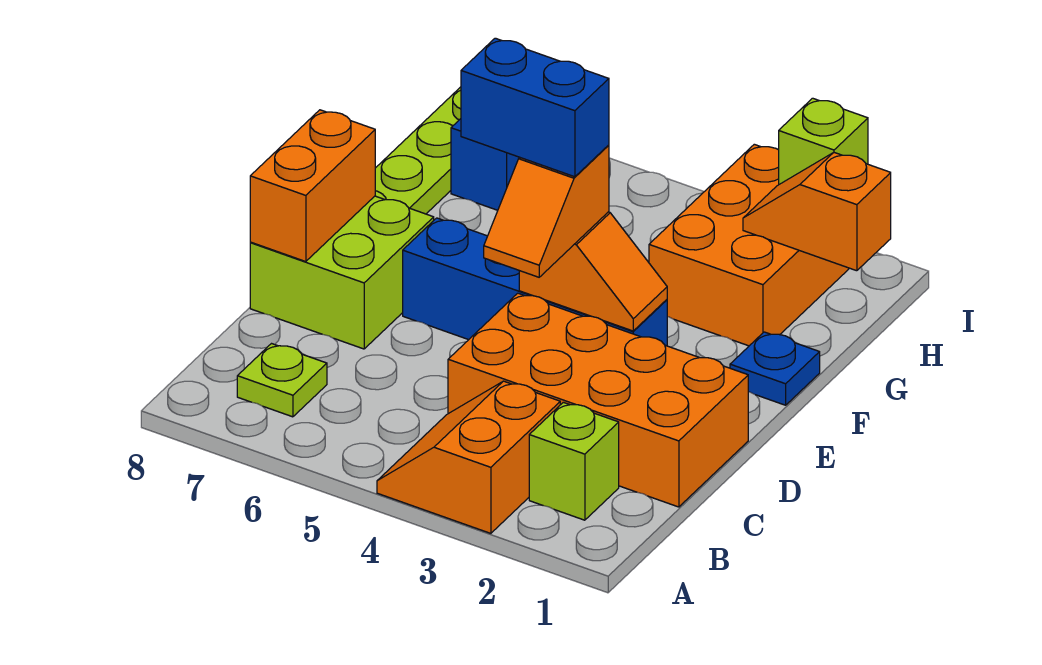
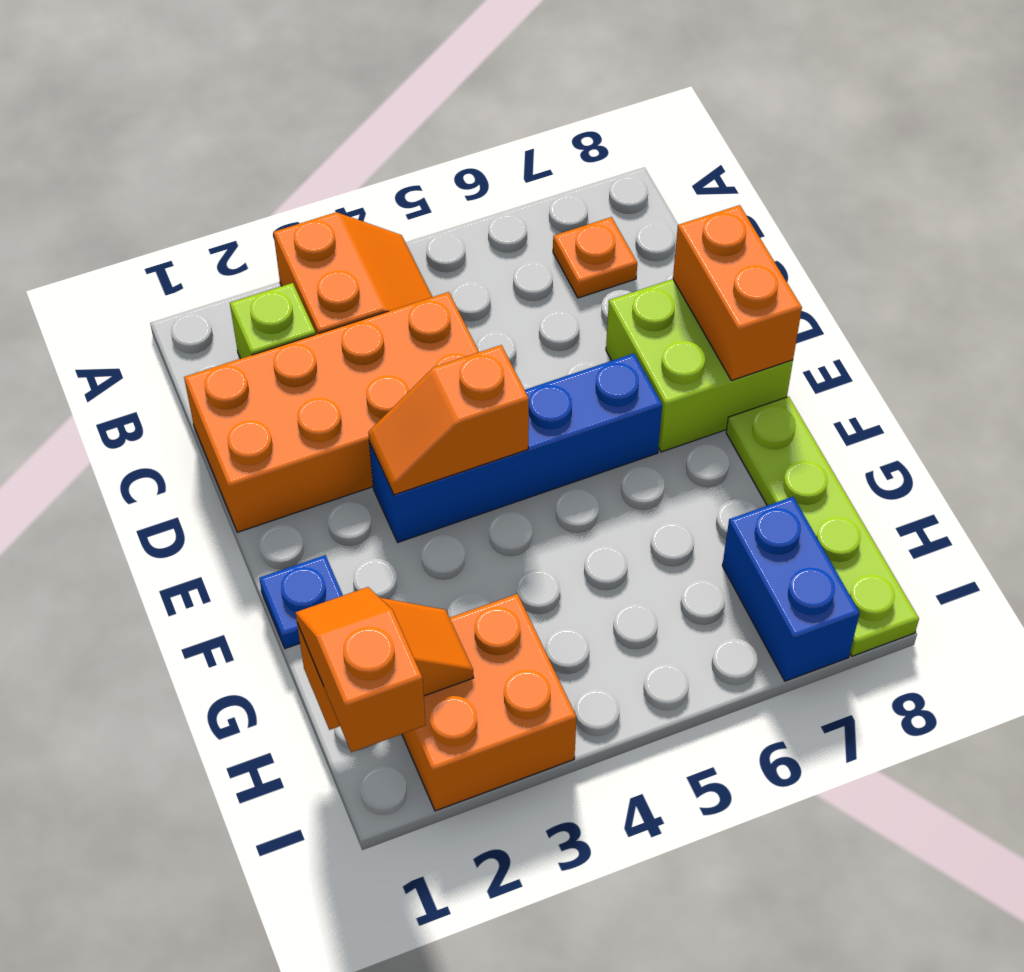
lime plate B7 level 1 -> orange plate B7 level 1
orange slope D4:E4 level 3 top E -> orange slope H1:I1 level 3 top I
blue brick E4:E5 level 4 -> none
orange brick G2:I3 level 1 -> orange brick H2:I3 level 1
lime brick I2 level 2 -> none

